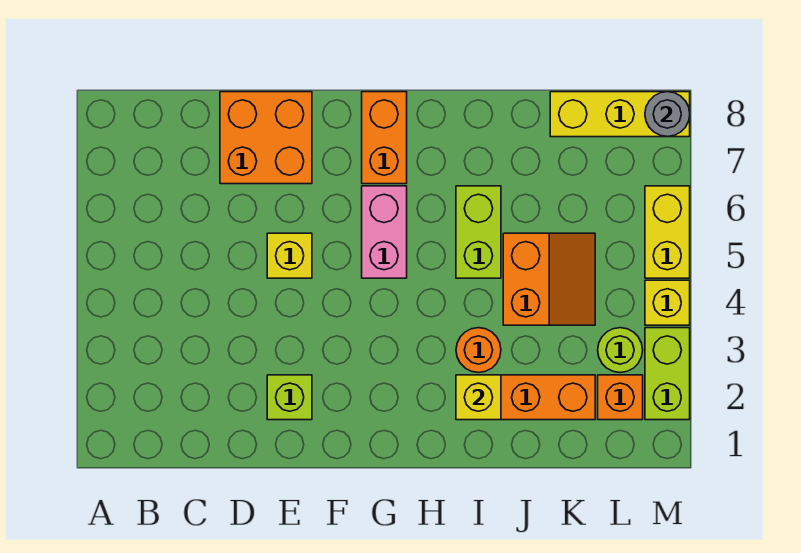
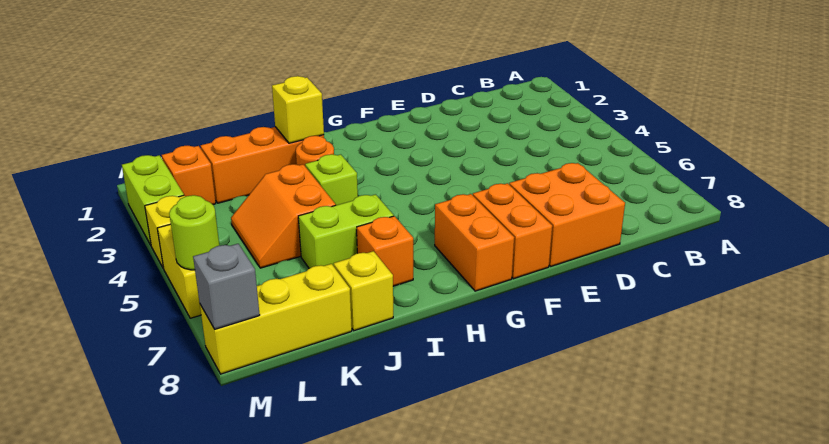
lime brick E2 level 1 -> lime brick I4 level 1
yellow brick E5 level 1 -> yellow brick J8 level 1
none -> orange brick F7:F8 level 1
pink brick G5:G6 level 1 -> none
lime brick I5:I6 level 1 -> lime brick I6:J6 level 1
none -> orange brick I7 level 1
lime round brick L3 level 1 -> lime round brick M6 level 2
grey round brick M8 level 2 -> grey brick M8 level 2

